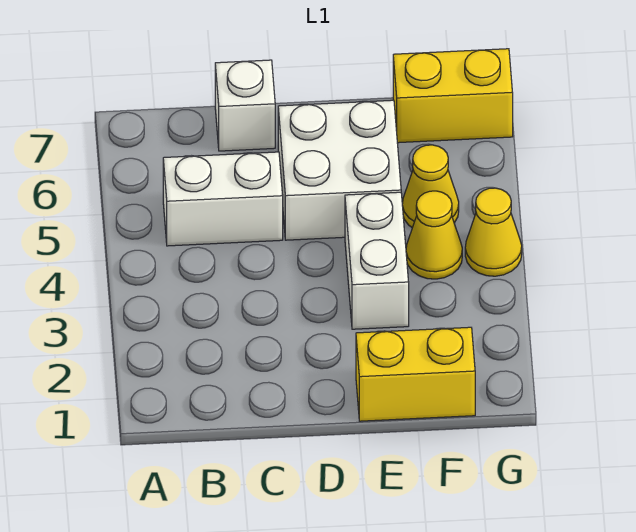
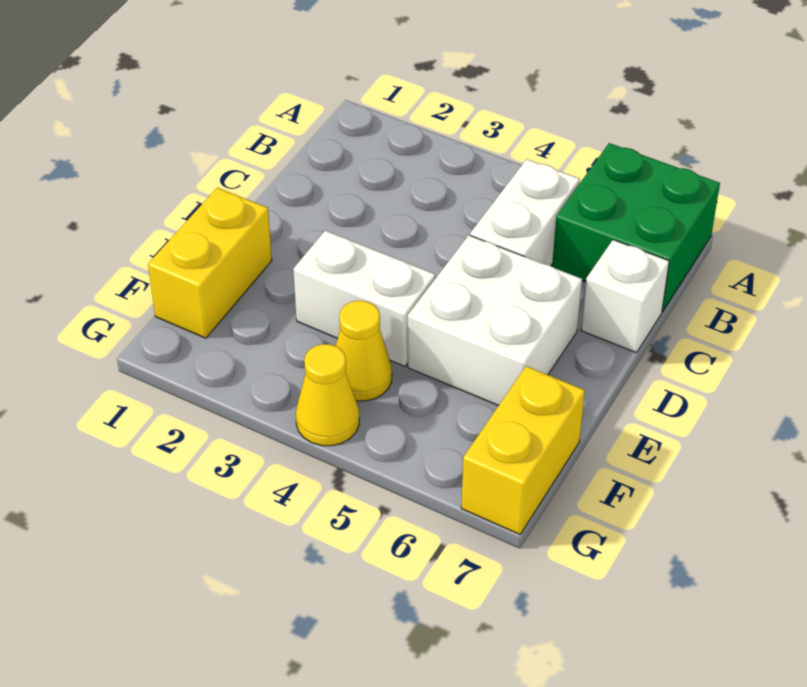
none -> green brick A6:B7 level 1
yellow cone F5 level 1 -> none

